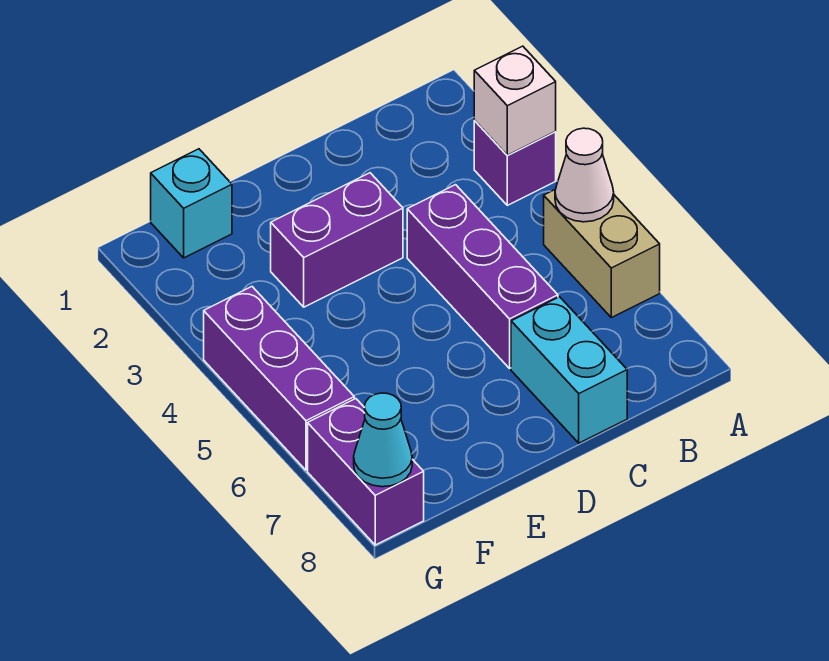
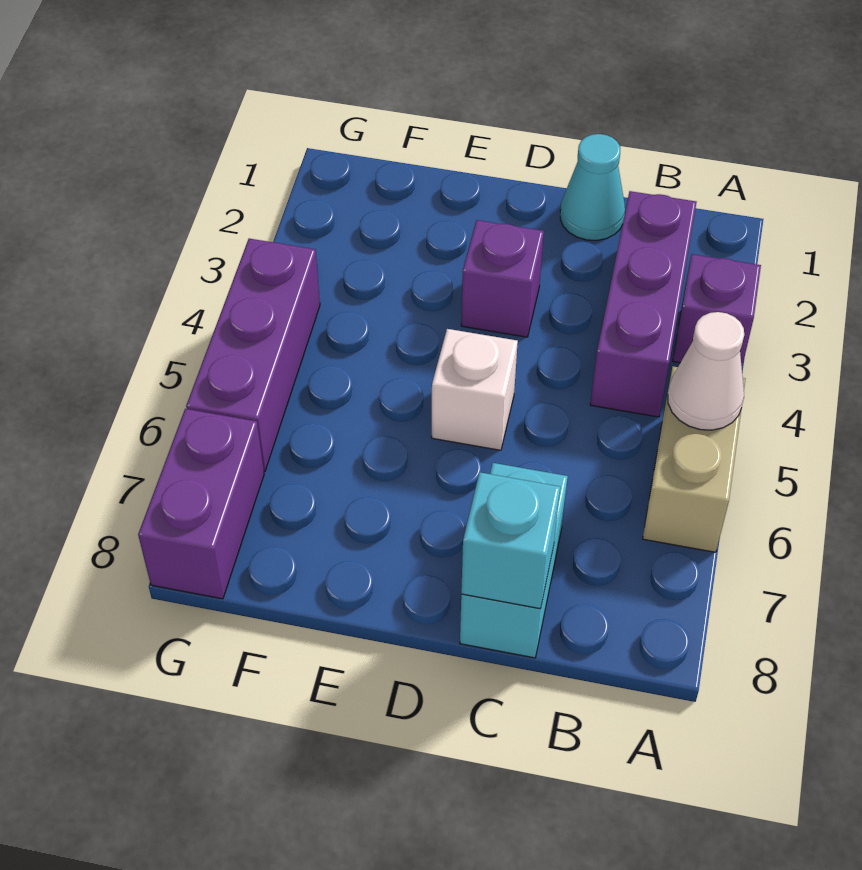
white brick A3 level 2 -> white brick D5 level 1
purple brick C4:C6 level 1 -> purple brick B2:B4 level 1
purple brick D3:E3 level 1 -> purple brick D3 level 1
cyan brick F1 level 1 -> cyan brick C8 level 2
cyan cone G8 level 2 -> cyan cone C1 level 1

